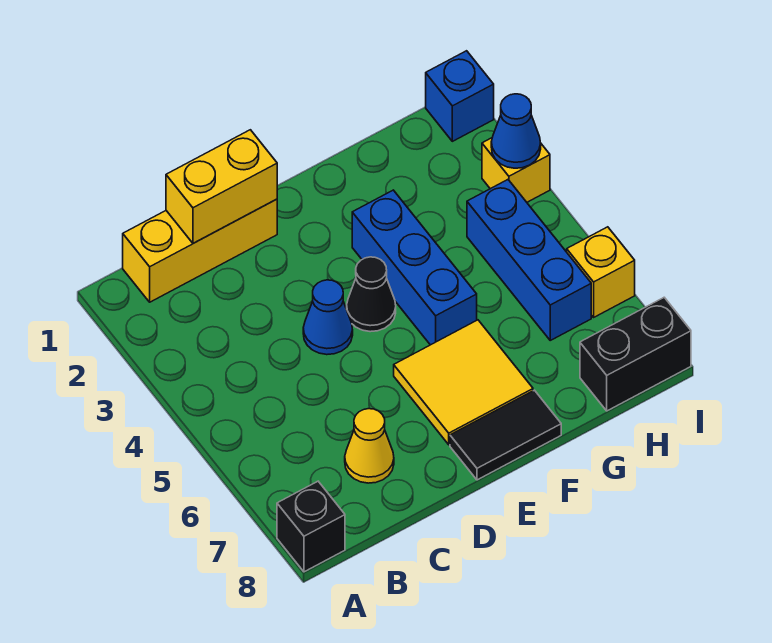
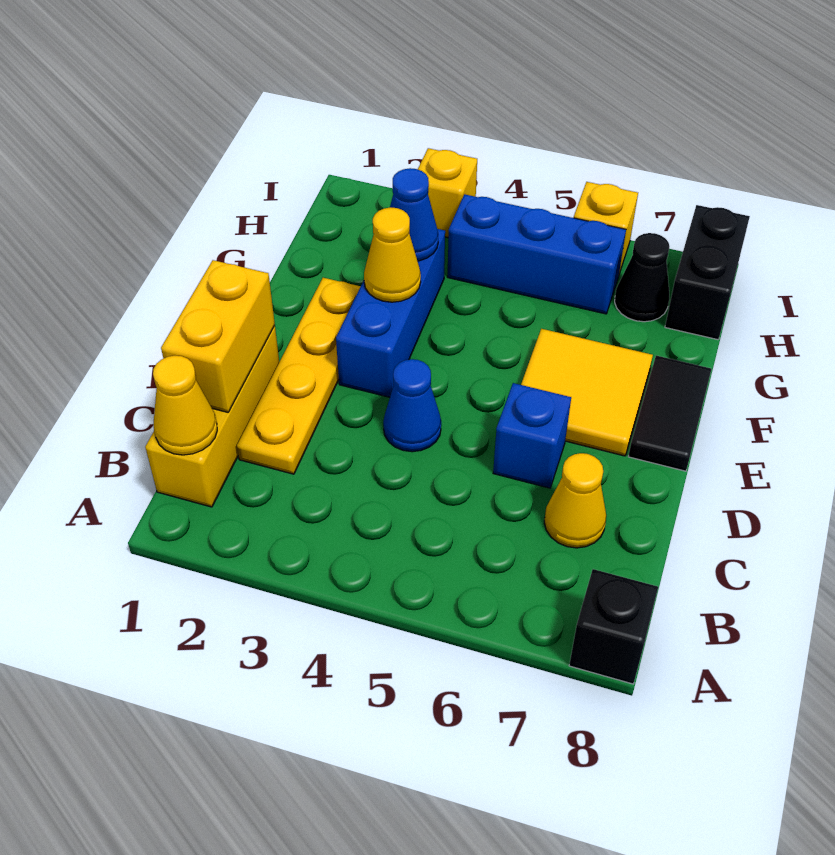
none -> yellow cone B1 level 2
none -> yellow plate C2:F2 level 1
black cone E4 level 1 -> black cone H7 level 1
blue brick F3:F5 level 1 -> blue brick E3:G3 level 1
none -> yellow cone F3 level 2
blue brick I1 level 1 -> blue brick D6 level 1
blue cone I3 level 2 -> blue cone G3 level 2

